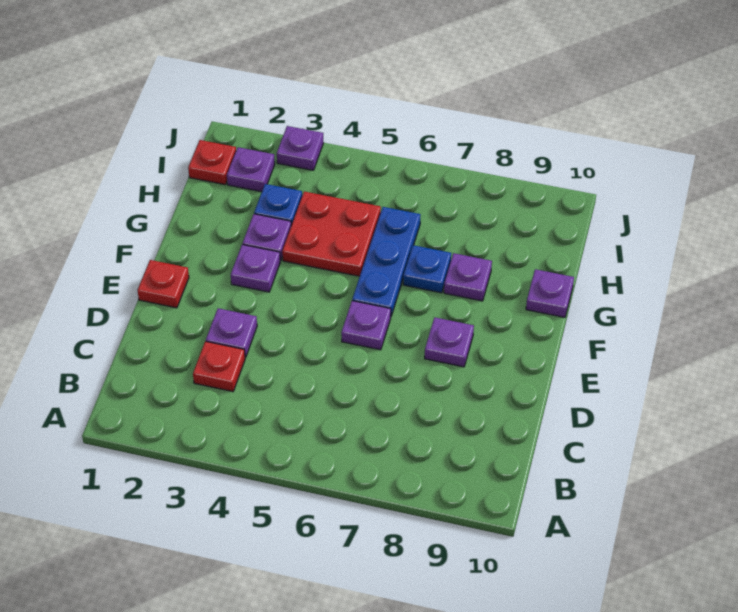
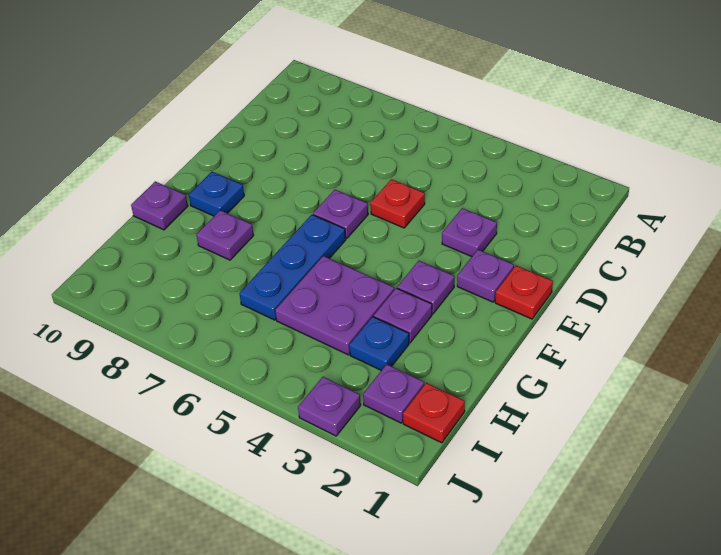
red plate C3 level 1 -> red plate D5 level 1
purple plate E8 level 1 -> purple plate E2 level 1
red plate G4:H5 level 1 -> purple plate G4:H5 level 1
blue plate G7 level 1 -> blue plate F9 level 1

